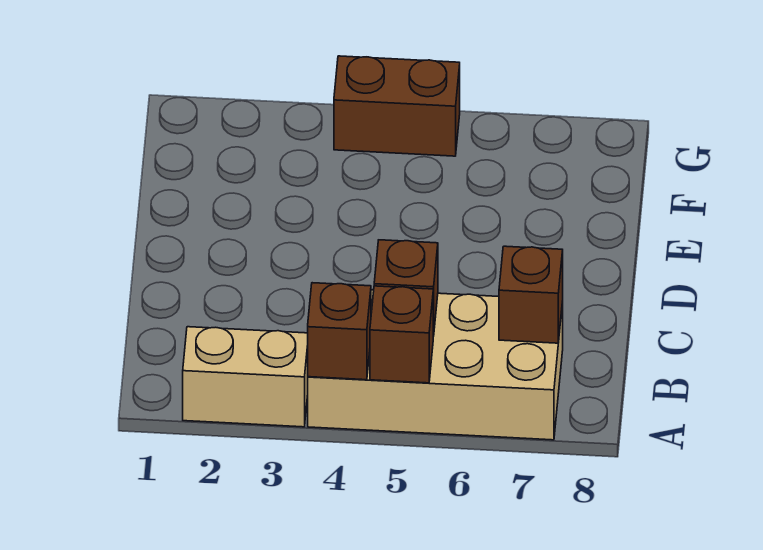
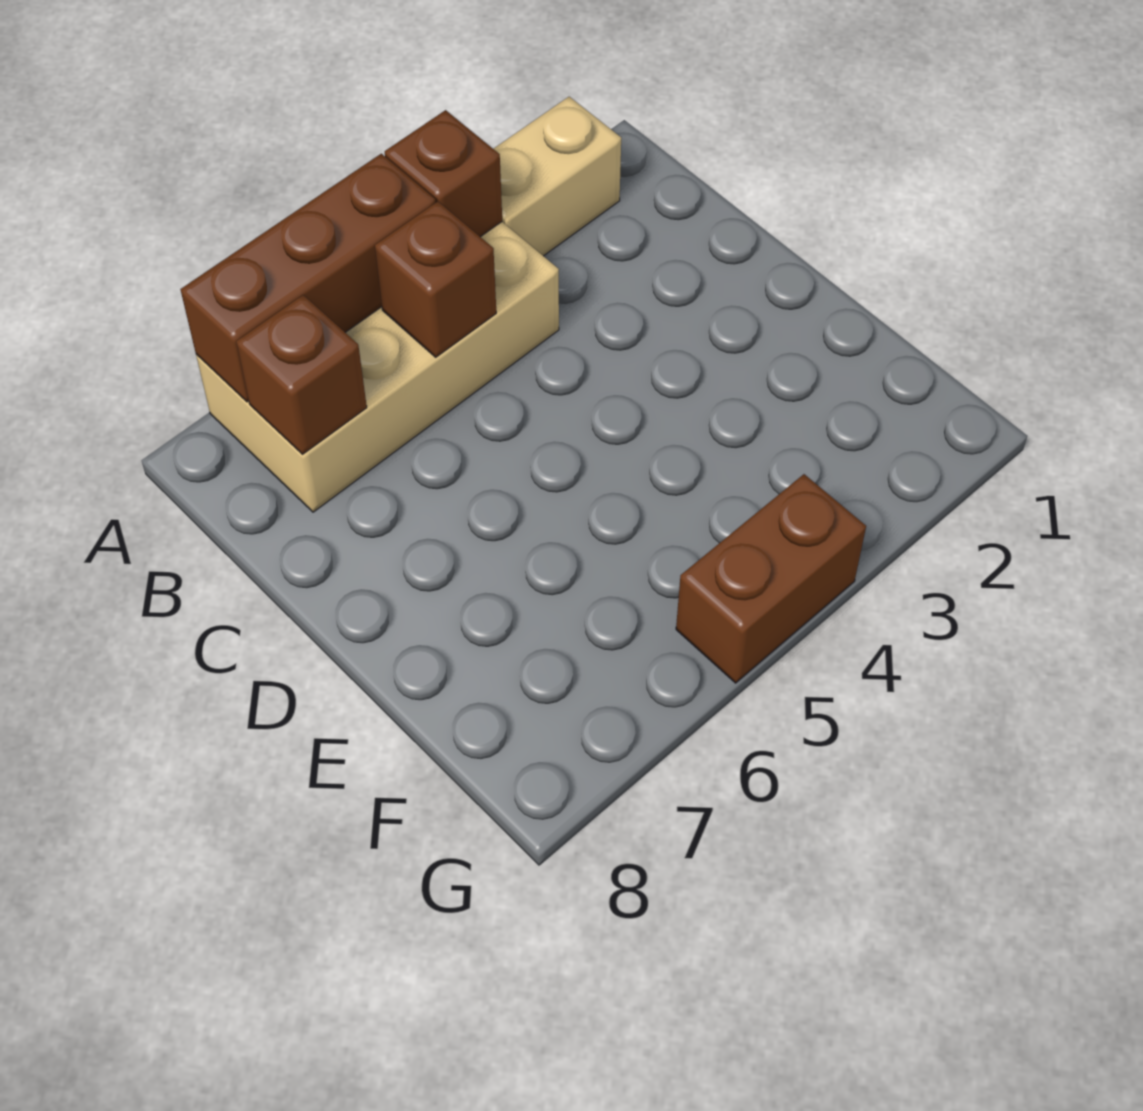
brown brick A5 level 2 -> brown brick A5:A7 level 2

